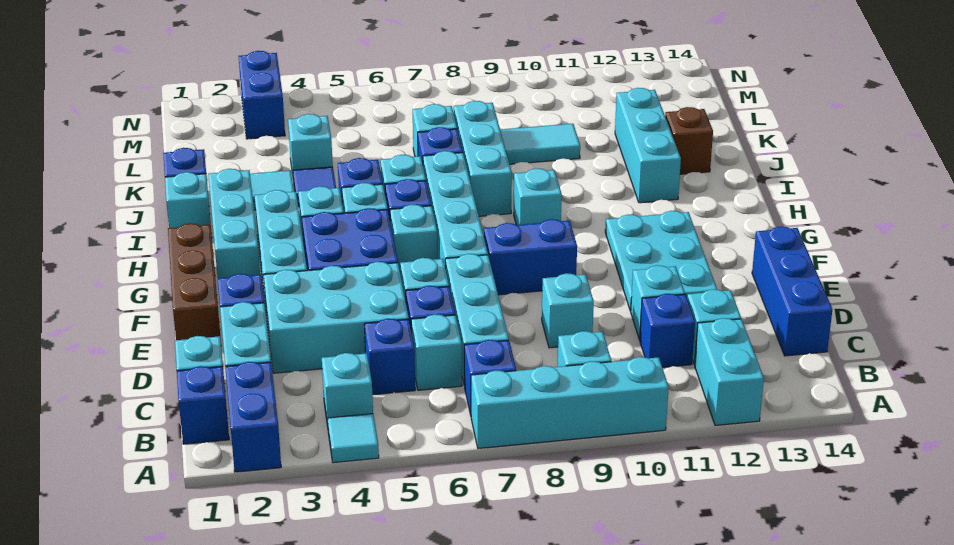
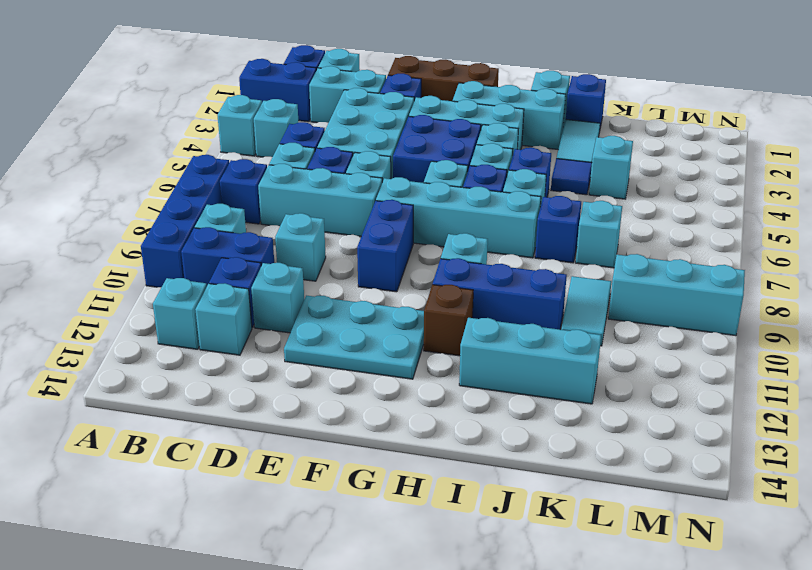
cyan tile A4 level 1 -> cyan brick A4 level 1
cyan brick A7:A10 level 1 -> blue brick A7:A10 level 1
cyan brick A12:B12 level 1 -> cyan brick B12 level 1
blue brick C14:E14 level 1 -> blue brick H10:J10 level 1
cyan brick I8:K8 level 1 -> cyan brick L9:N9 level 1
brown brick J13 level 1 -> brown brick H11 level 1
blue brick M3:N3 level 1 -> blue brick B10:C10 level 1

